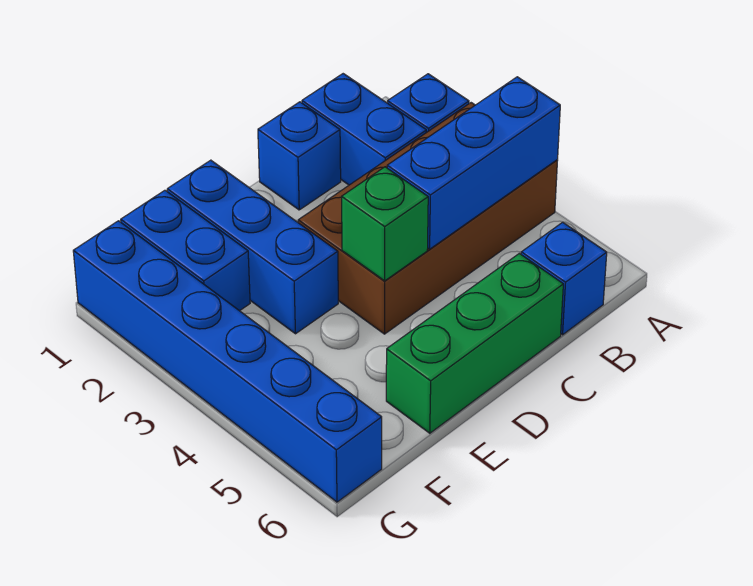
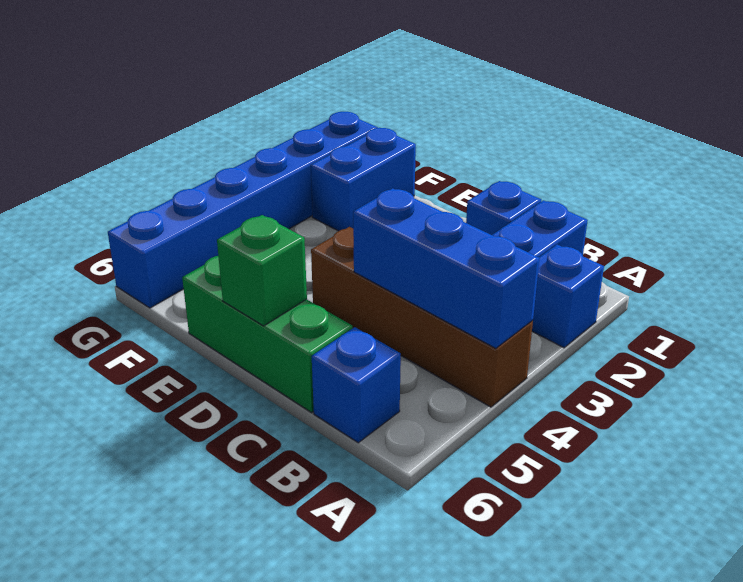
brown brick A3:D4 level 1 -> brown brick A4:D4 level 1
green brick D4 level 2 -> green brick D6 level 2
blue brick E1:E3 level 1 -> none

